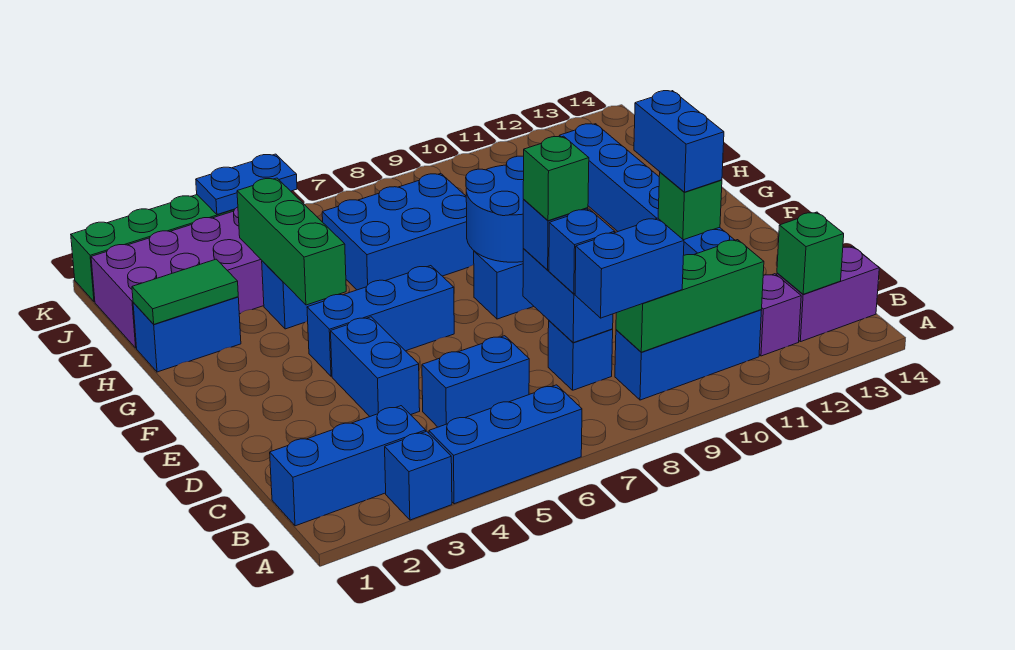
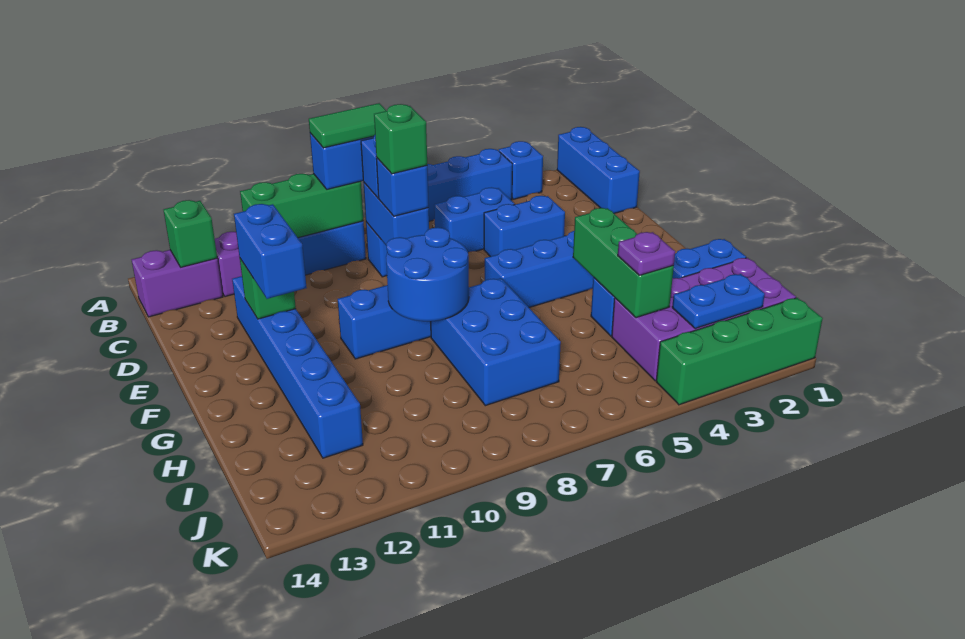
blue brick B1:B3 level 1 -> blue brick A1:C1 level 1
blue brick D4:E4 level 1 -> blue brick D4:D5 level 1
green tile H1:H2 level 2 -> green tile B8:B9 level 4
blue brick H6:I8 level 1 -> blue brick G7:I8 level 1
none -> purple plate I4 level 3
blue plate K4:K5 level 2 -> blue plate J2:J3 level 2

